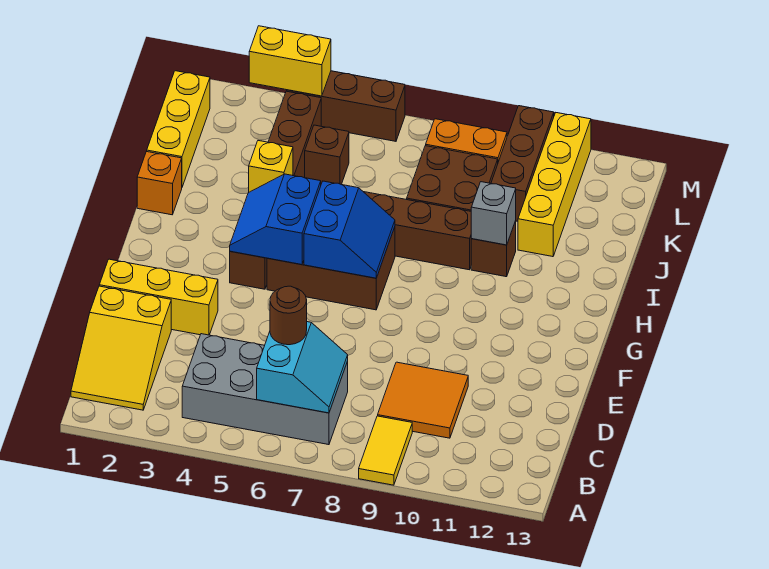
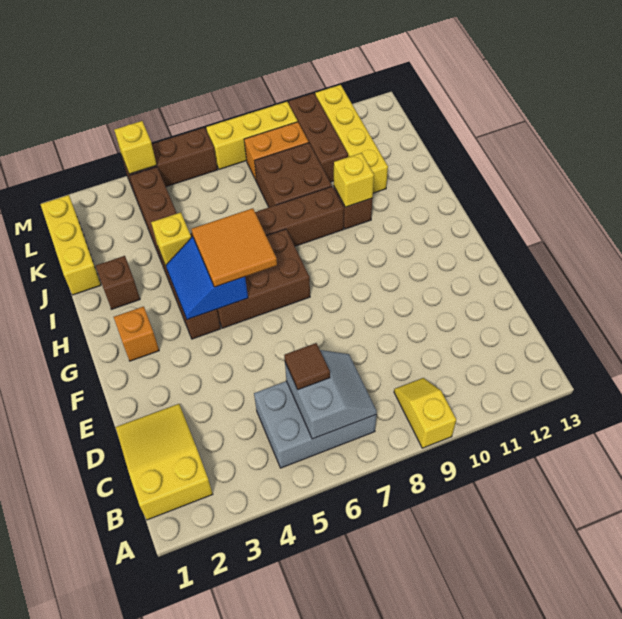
yellow tile A9:B9 level 1 -> yellow slope A9:B9 level 1 top A
yellow slope B1:D2 level 1 top D -> yellow slope B1:D2 level 1 top B
grey brick B4:C7 level 1 -> grey brick B5:C7 level 1
cyan slope B6:C7 level 2 top 6 -> grey slope B6:C7 level 2 top 6
brown round brick C6 level 3 -> brown tile C6 level 3
orange tile C9:D10 level 1 -> orange tile G5:H6 level 3
yellow brick E1:E3 level 1 -> yellow brick M7:M9 level 1
blue slope G6:H7 level 2 top 6 -> none
orange brick I1 level 1 -> orange brick G2 level 1
grey brick I10 level 2 -> yellow brick I10 level 2
brown brick K5 level 1 -> brown brick I2 level 1
yellow brick M3:M4 level 2 -> yellow brick M4 level 2

